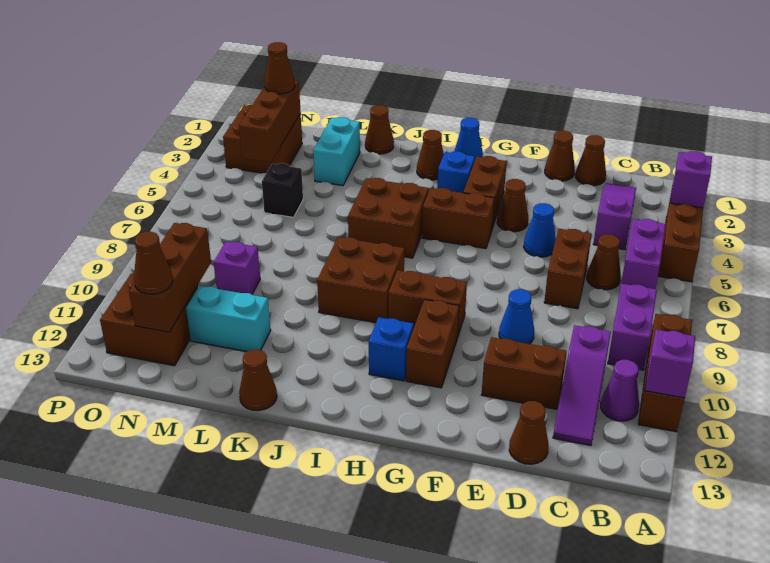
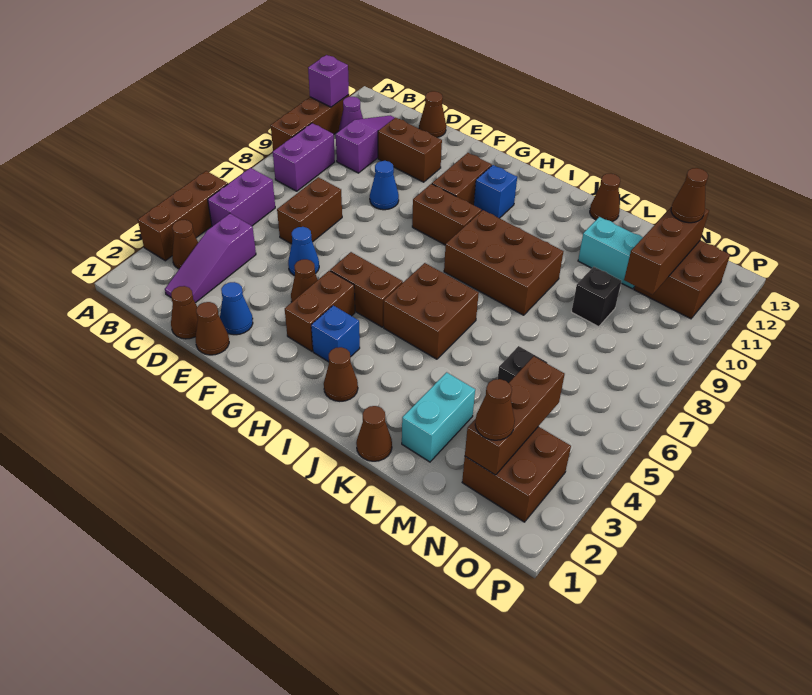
purple brick A3 level 2 -> none
brown cone C6 level 1 -> brown cone B3 level 1
blue cone H1 level 1 -> blue cone E2 level 1
brown brick I8:J9 level 1 -> brown brick I8:K9 level 1
purple brick M9 level 1 -> black brick M9 level 1

